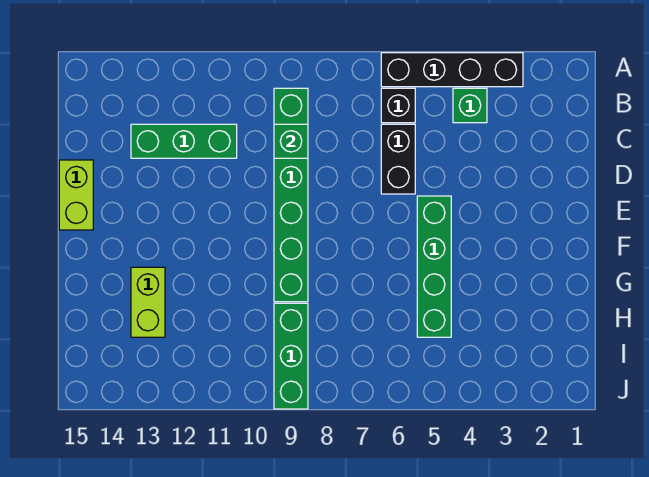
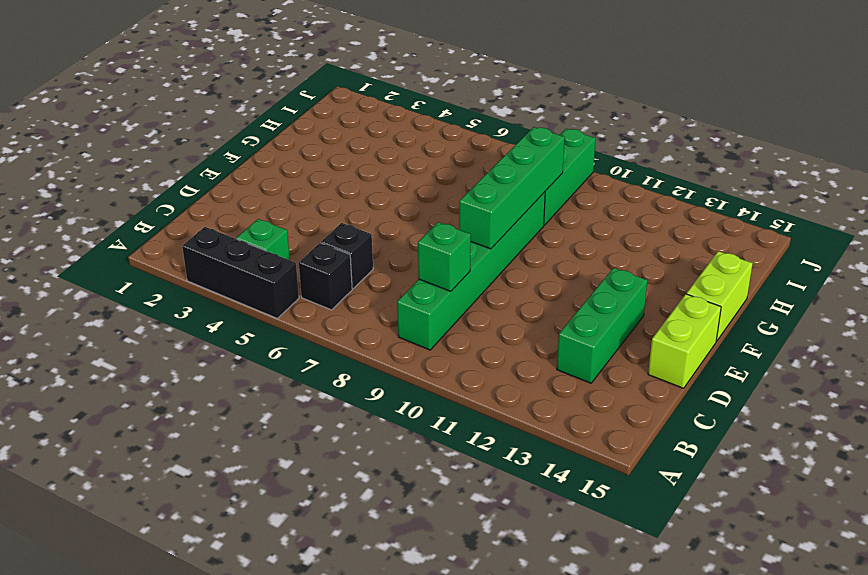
black brick A3:A6 level 1 -> black brick A3:A5 level 1
black brick C6:D6 level 1 -> black brick C6 level 1
green brick C11:C13 level 1 -> green brick C13:E13 level 1
green brick E5:H5 level 1 -> green brick E9:H9 level 2
lime brick G13:H13 level 1 -> lime brick F15:G15 level 1

